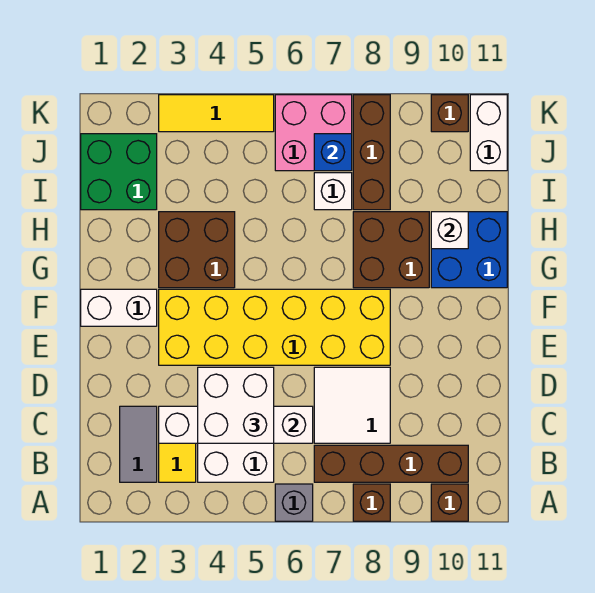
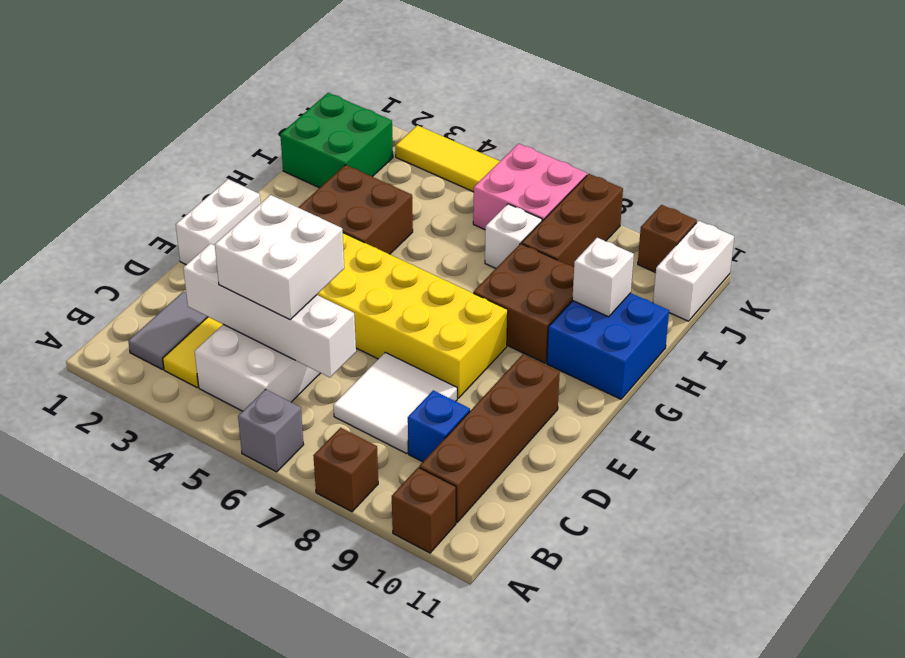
brown brick B7:B10 level 1 -> brown brick B10:E10 level 1
white brick F1:F2 level 1 -> white brick E1:F1 level 1
blue brick J7 level 2 -> blue brick C9 level 1

